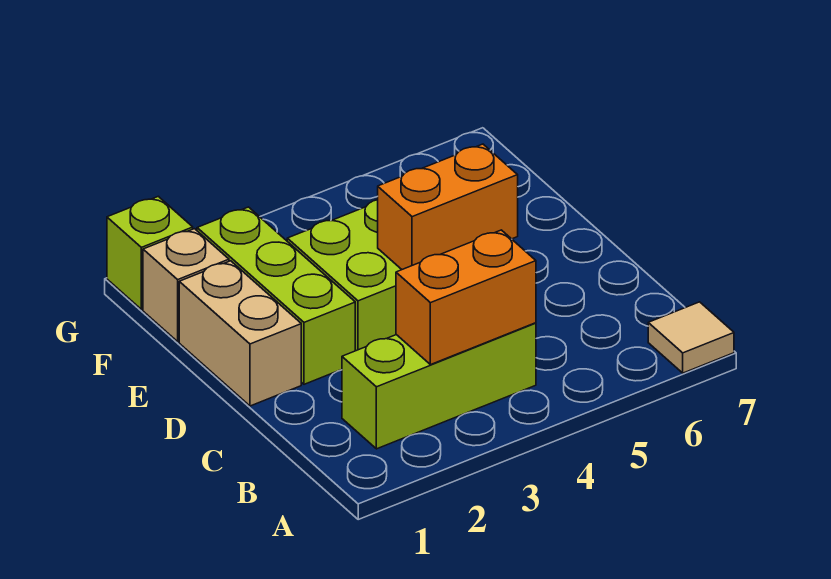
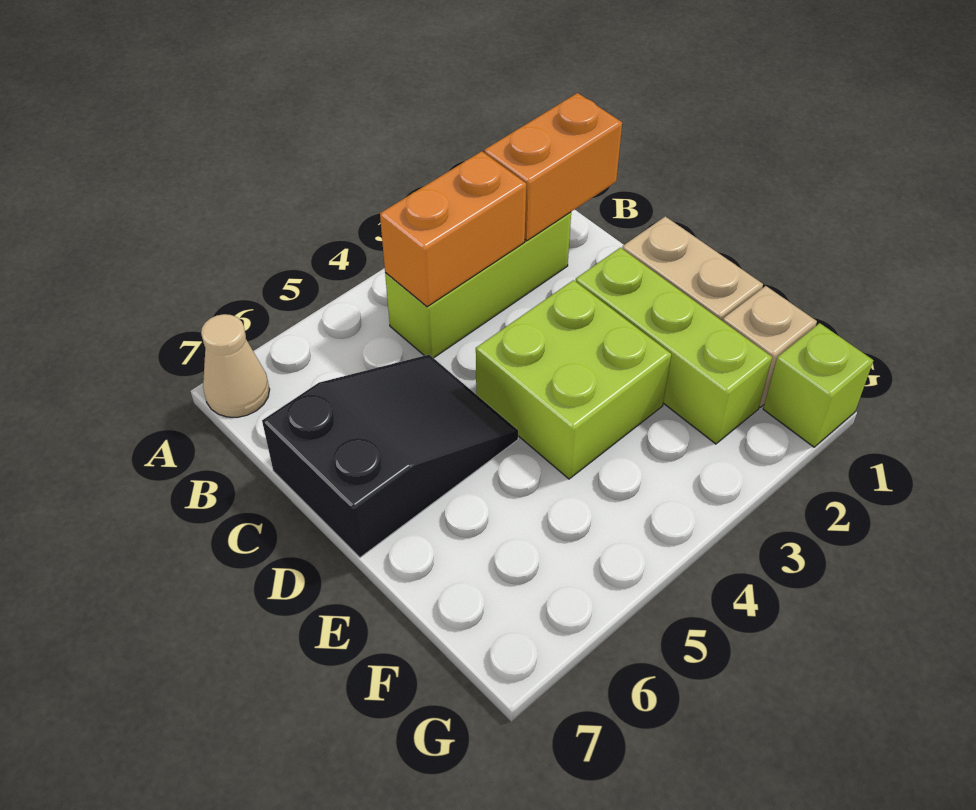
tan tile A7 level 1 -> tan cone A7 level 1
none -> black slope C5:D7 level 1 top 7
orange brick D4:D5 level 2 -> orange brick B1:B2 level 2

